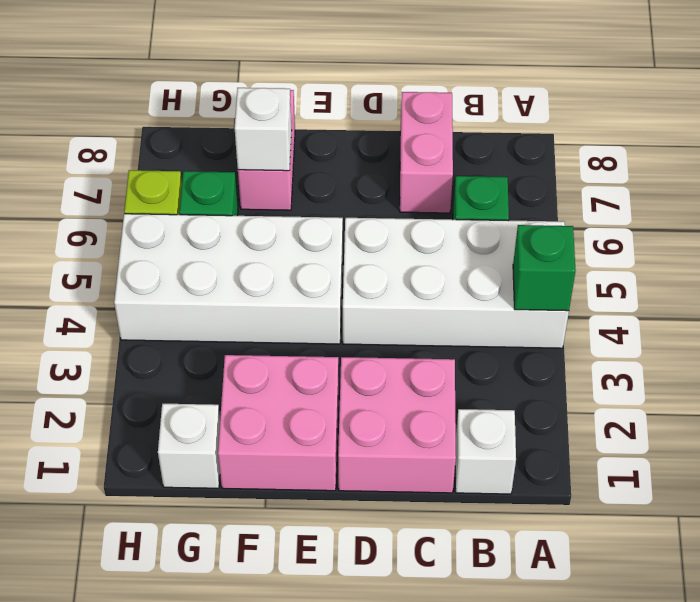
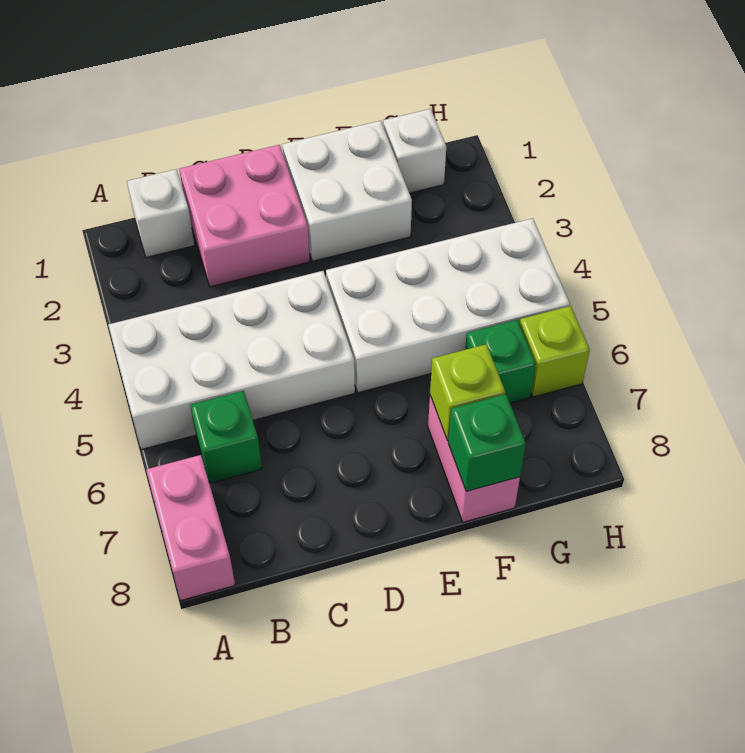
green brick A4 level 2 -> green brick F8 level 2
pink brick C7:C8 level 1 -> pink brick A7:A8 level 1
pink brick E1:F2 level 1 -> white brick E1:F2 level 1
white brick F7 level 2 -> lime brick F7 level 2

